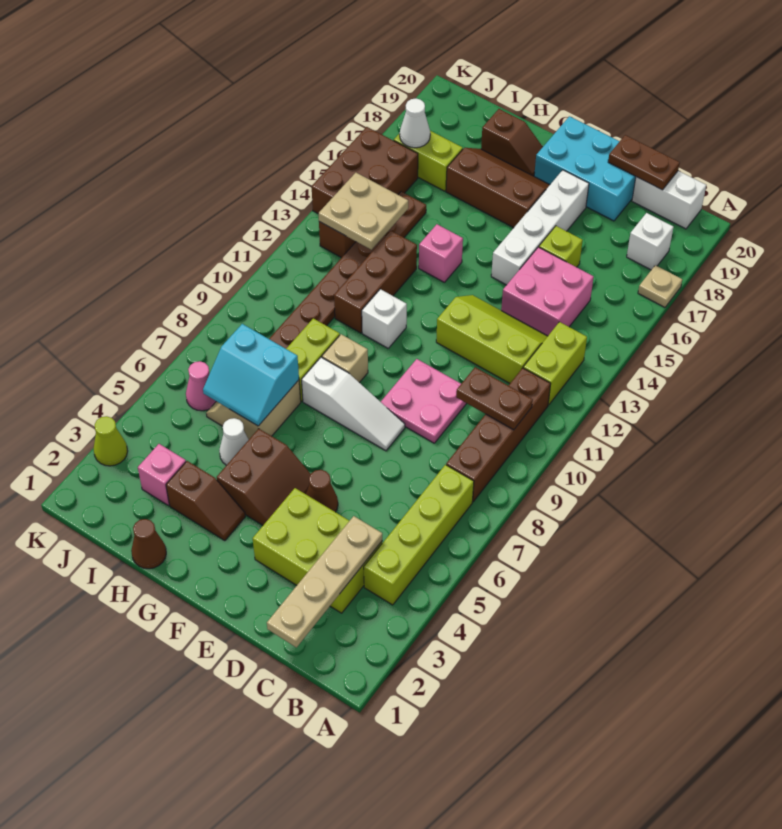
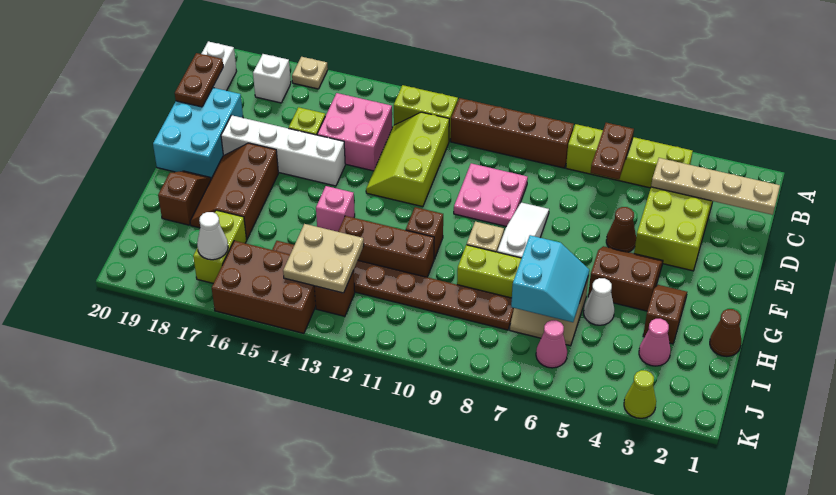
brown plate B10:C10 level 2 -> brown plate B6:C6 level 2
white brick G11 level 1 -> brown brick G11 level 1
pink brick I3 level 1 -> pink cone I3 level 1

